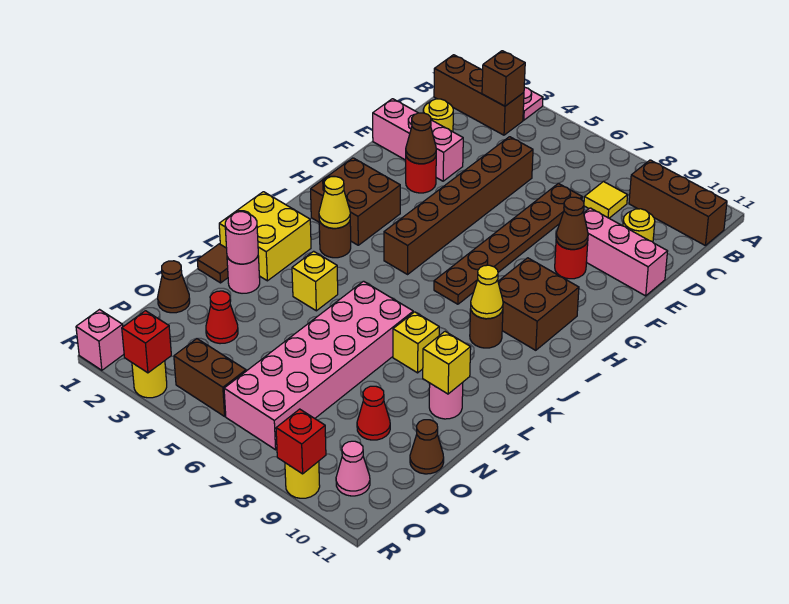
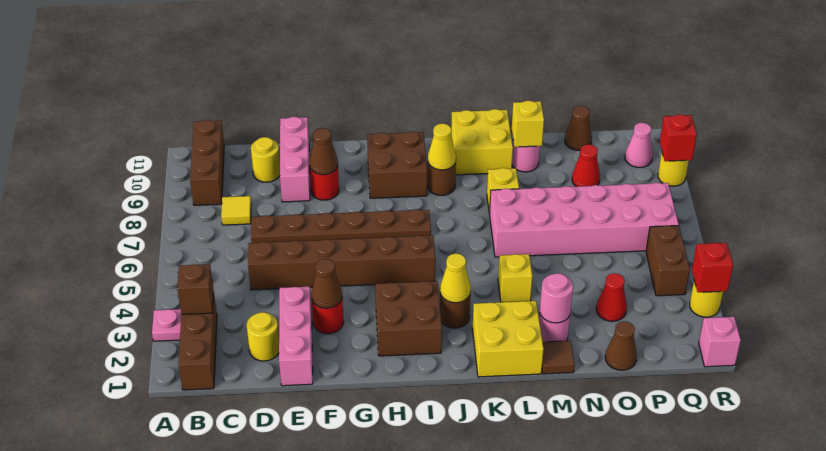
none -> yellow brick K10:L11 level 1

